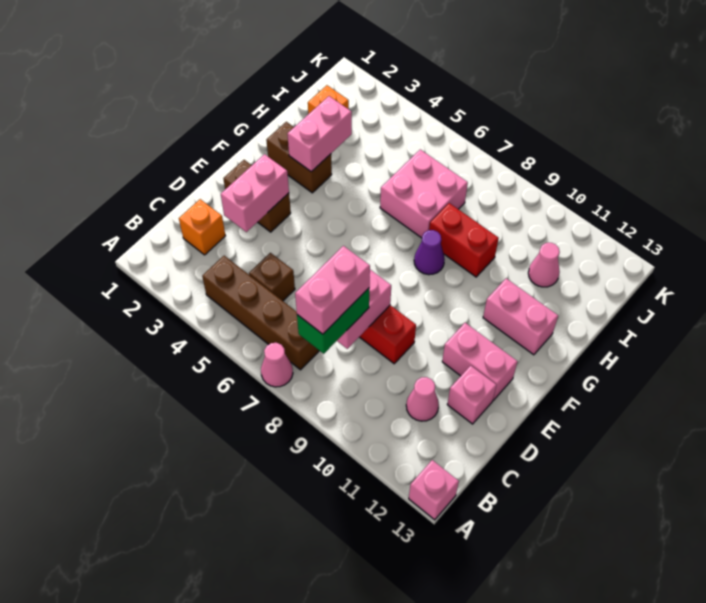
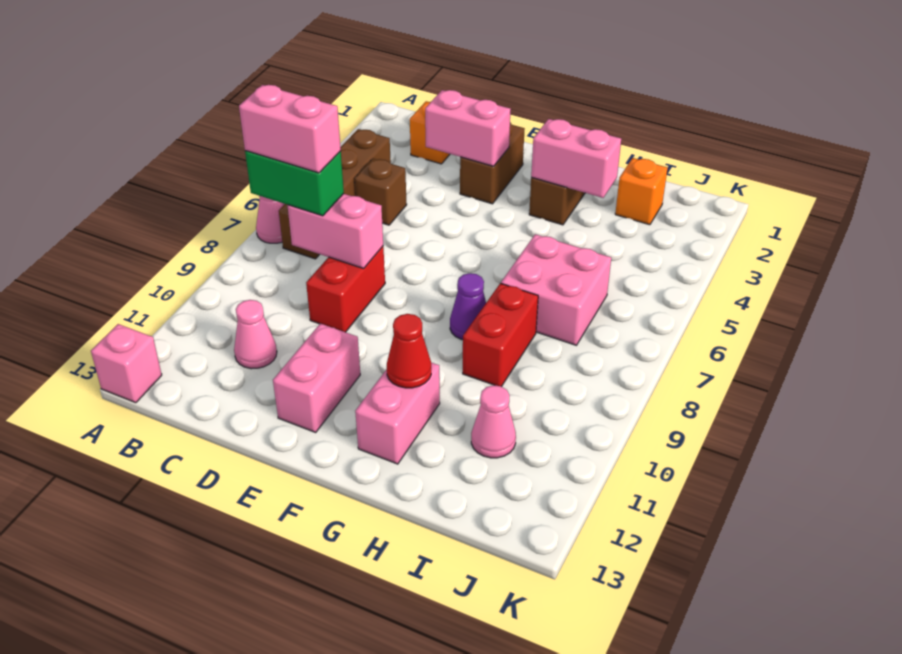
pink brick D12 level 1 -> none
none -> red cone G11 level 2

